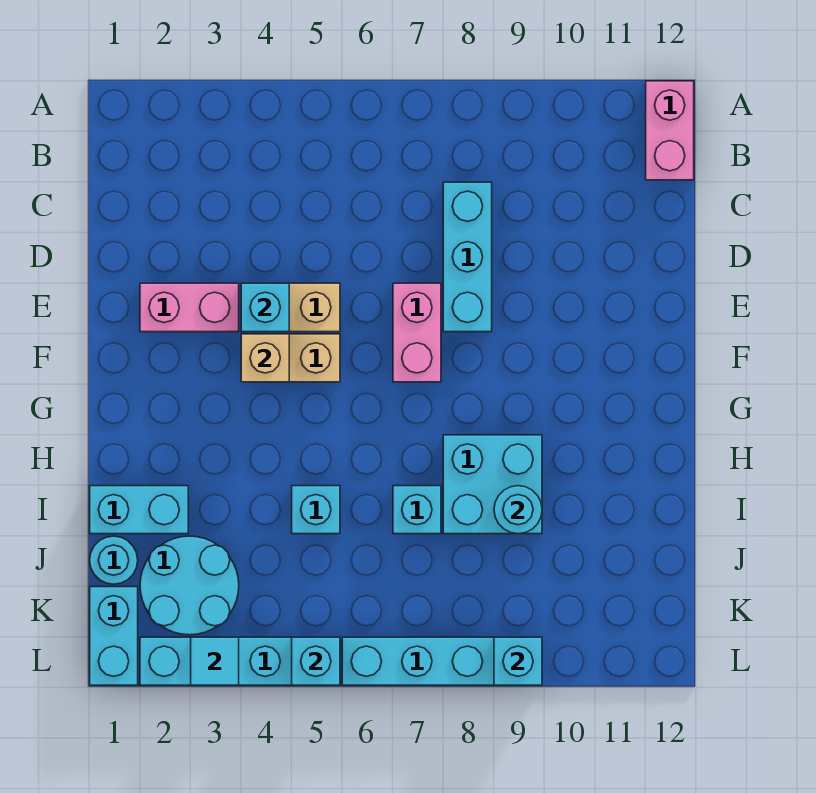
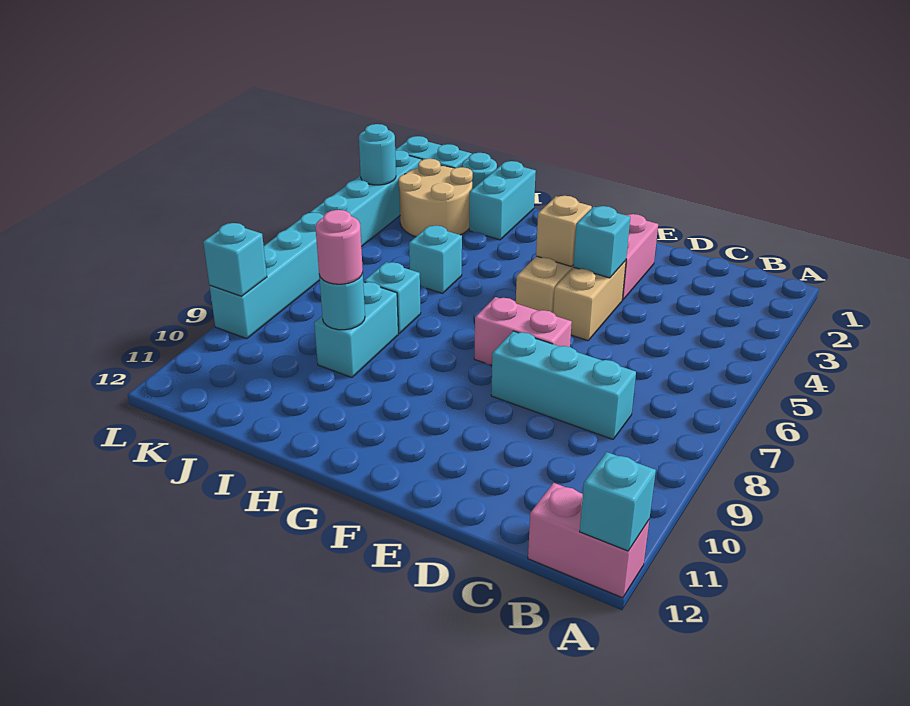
cyan brick H8:I9 level 1 -> cyan brick I8:I9 level 1
none -> pink round brick I9 level 3
cyan round brick J2:K3 level 1 -> tan round brick J2:K3 level 1
cyan tile L3 level 2 -> cyan round brick L3 level 2
cyan brick L5 level 2 -> cyan brick A12 level 2

